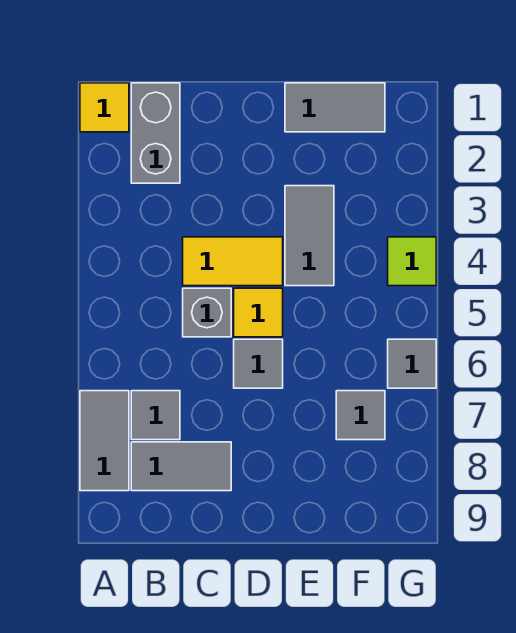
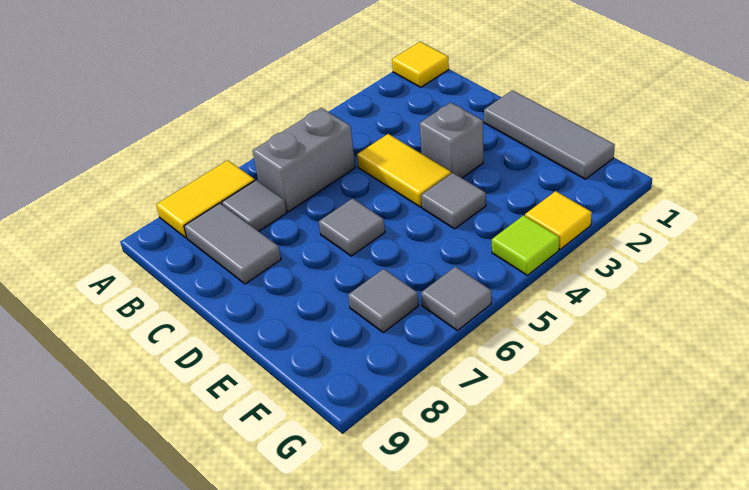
grey tile A7:A8 level 1 -> yellow tile A7:A8 level 1
grey brick B1:B2 level 1 -> grey brick B5:B6 level 1
grey brick C5 level 1 -> grey brick D3 level 1
yellow tile D5 level 1 -> yellow tile G3 level 1
grey tile E1:F1 level 1 -> grey tile D1:F1 level 1
grey tile E3:E4 level 1 -> grey tile E4 level 1

